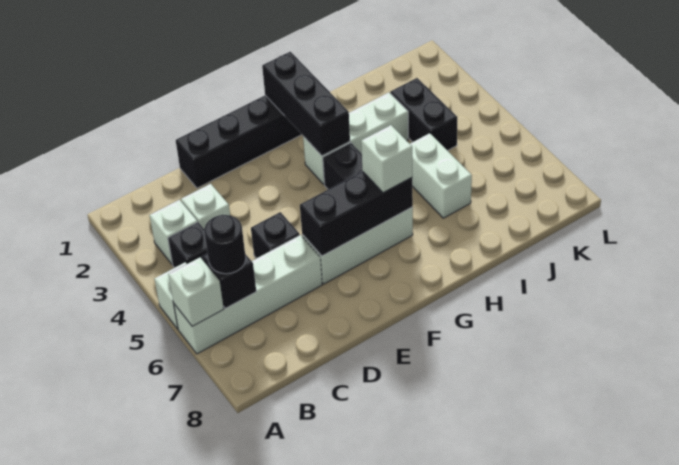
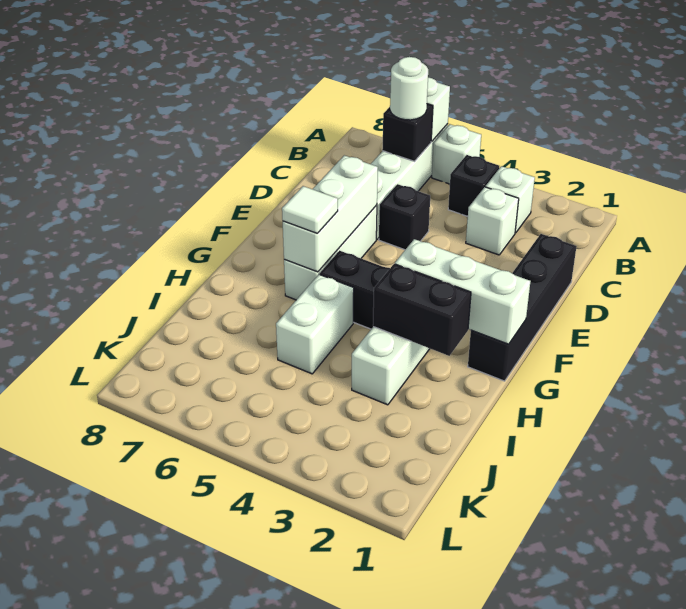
black round brick B6 level 3 -> white round brick B6 level 3
black brick E6:G6 level 2 -> white brick E6:G6 level 2
black brick G1:G3 level 2 -> white brick G1:G3 level 2
white brick G6 level 3 -> white tile G6 level 3
white brick I5:I6 level 1 -> white brick H5:I5 level 1
black brick J3:J4 level 1 -> black brick H2:H3 level 2

